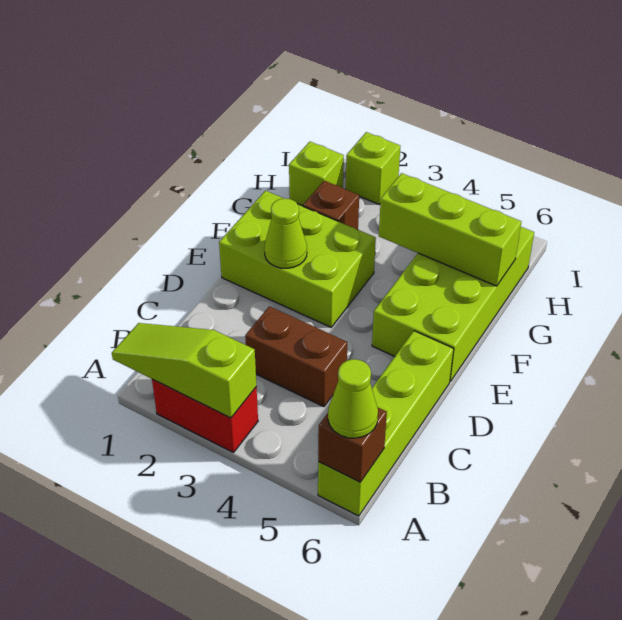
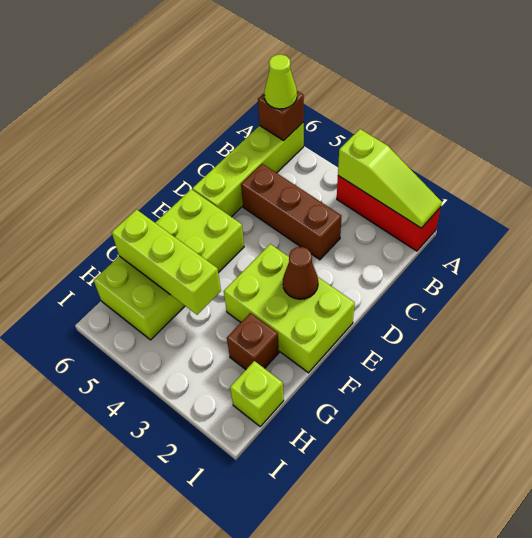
red brick A2:A3 level 1 -> red brick A1:A3 level 1
brown brick C3:C4 level 1 -> brown brick C3:C5 level 1
lime cone E2 level 2 -> brown cone E2 level 2
lime brick I2 level 1 -> none

